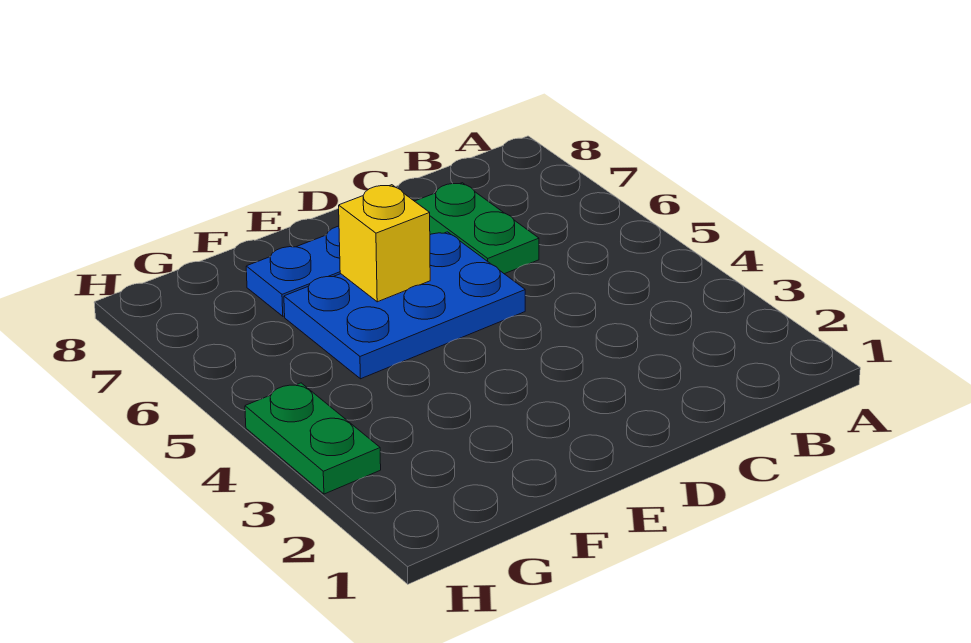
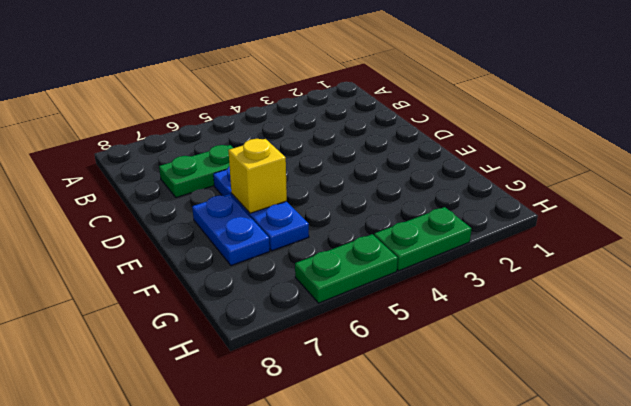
blue plate D5:F6 level 1 -> blue plate D6:F6 level 1
none -> green plate H5:H6 level 1

